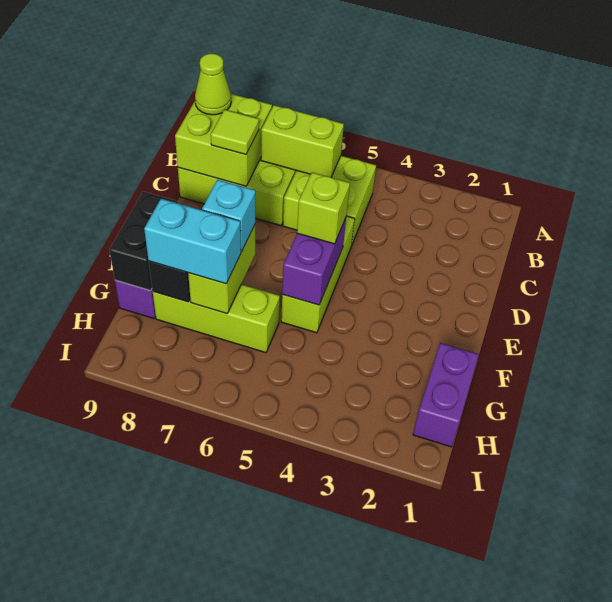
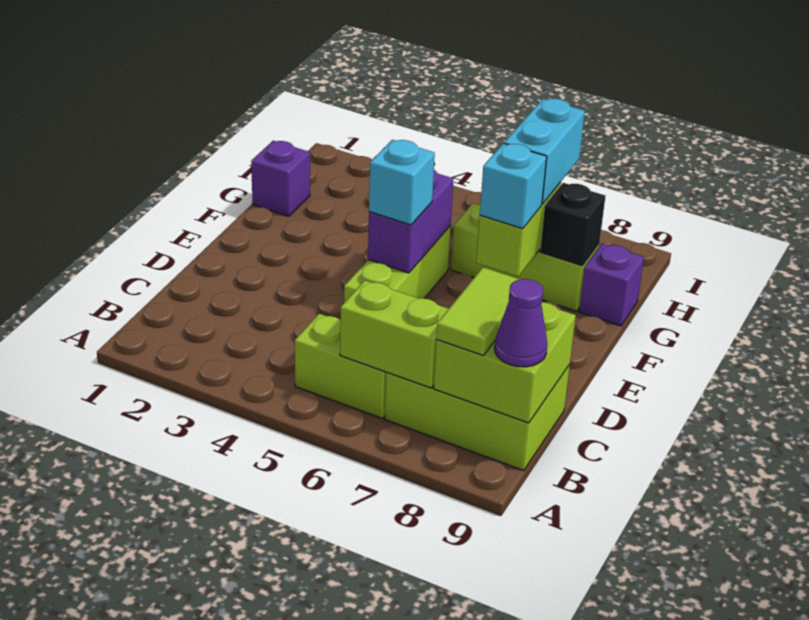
lime brick B5:C6 level 1 -> lime brick B5:B6 level 1
lime cone B9 level 3 -> purple cone B9 level 3
lime tile C8 level 3 -> lime tile B8:C8 level 3
lime brick E5 level 3 -> cyan brick E5 level 3
black brick F9:G9 level 2 -> none
purple brick G1:H1 level 1 -> purple brick G1 level 1
cyan brick G7:G8 level 3 -> cyan brick G7:H7 level 3

